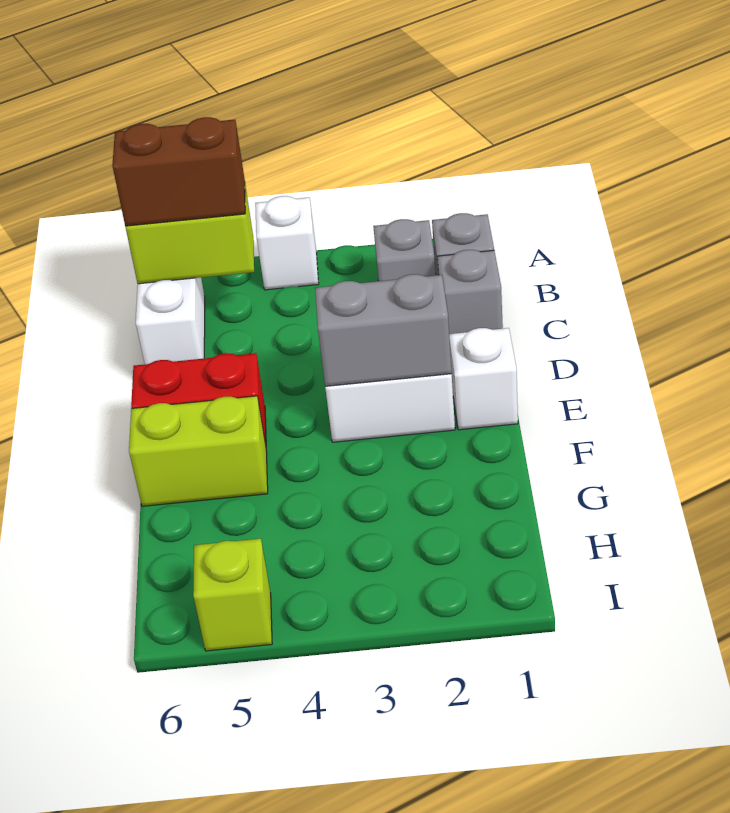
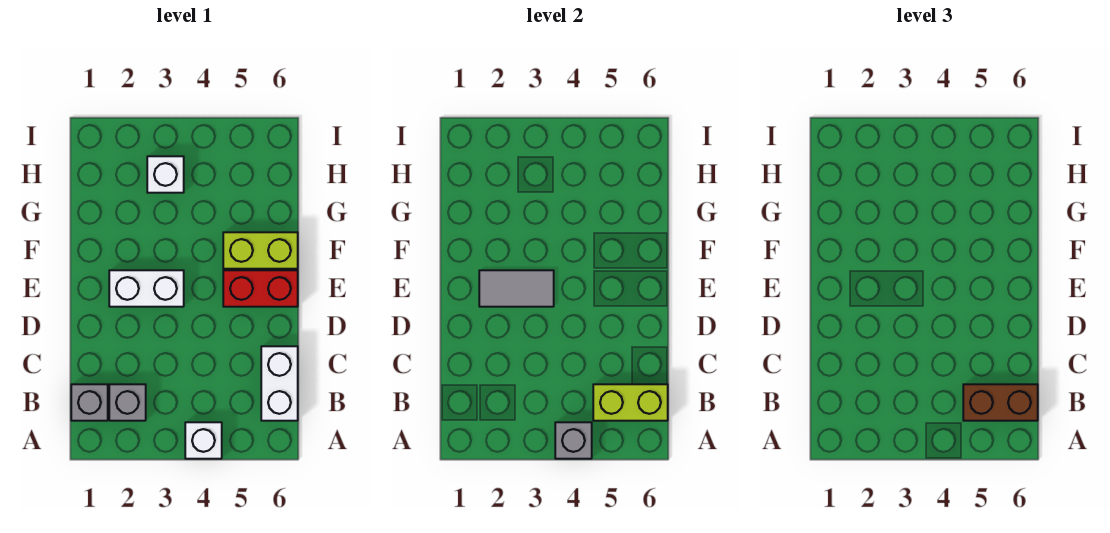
grey brick C1 level 1 -> grey brick A4 level 2
white brick E1 level 1 -> white brick H3 level 1
grey brick E2:E3 level 2 -> grey tile E2:E3 level 2
lime brick I5 level 1 -> none

